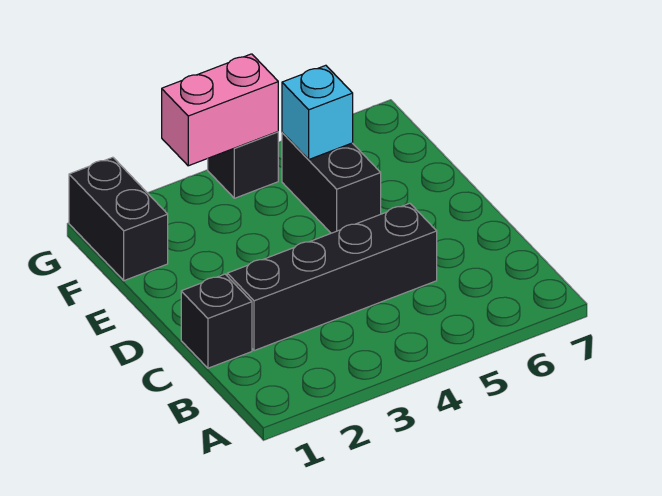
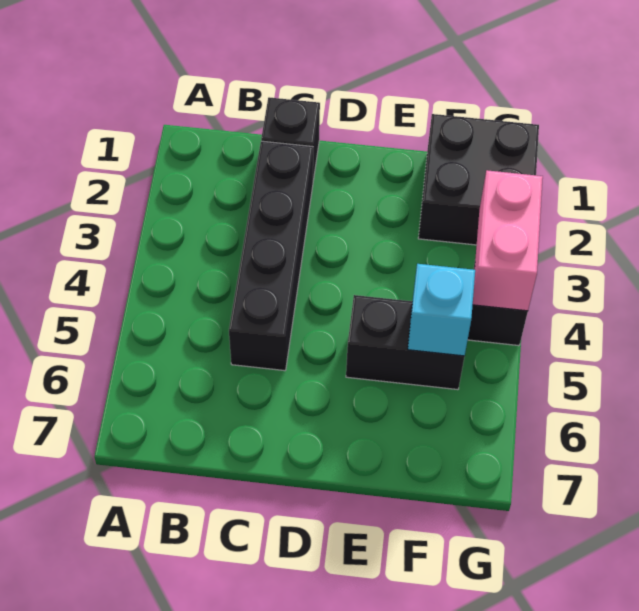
black brick F1:G1 level 1 -> black brick F1:G2 level 1

